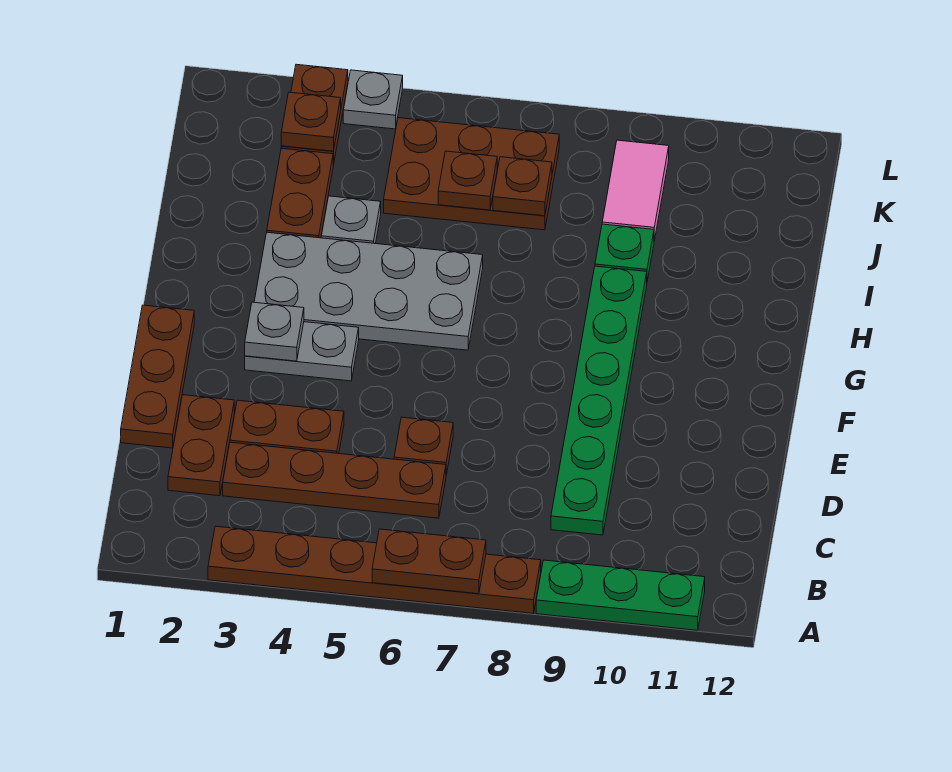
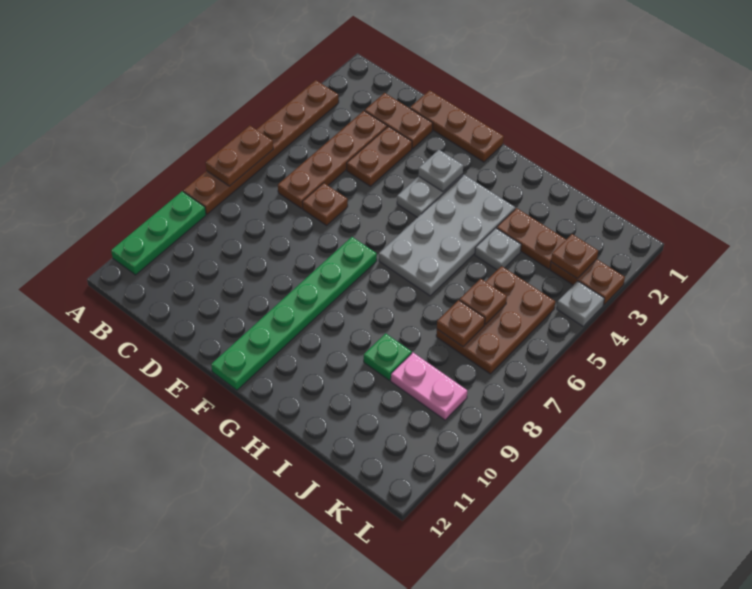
green plate C9:H9 level 1 -> green plate F7:F12 level 1
pink tile J9:K9 level 1 -> pink plate J9:K9 level 1

